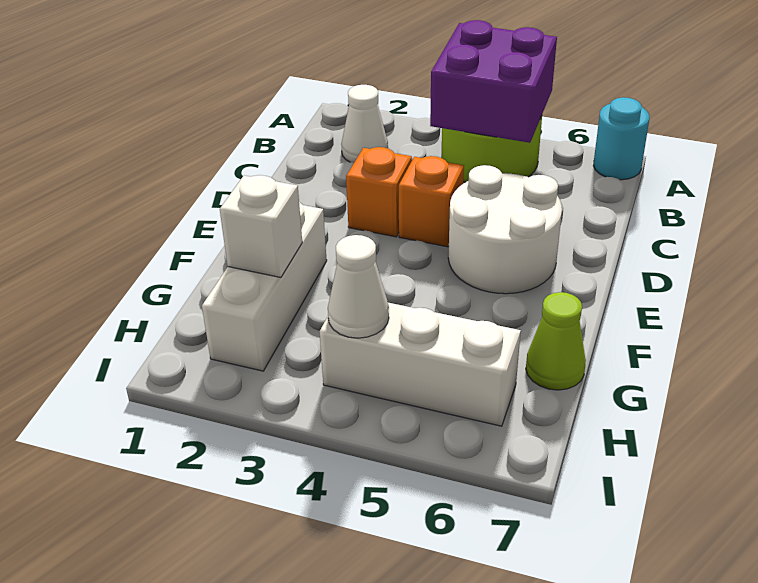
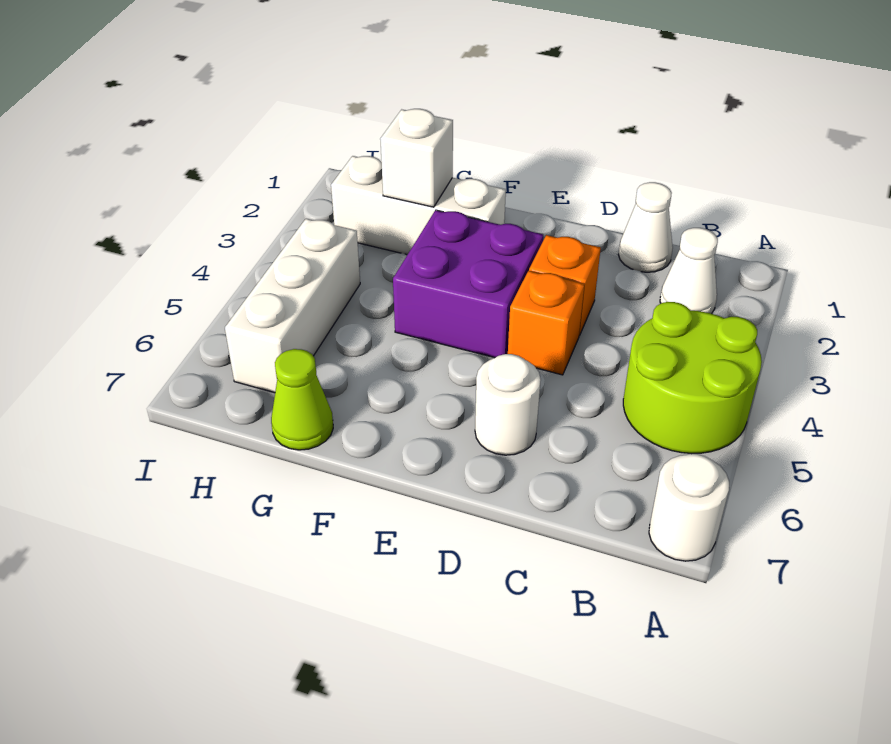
purple brick A4:B5 level 2 -> purple brick E3:F4 level 1
cyan round brick A7 level 1 -> white round brick A7 level 1
white round brick D5:E6 level 1 -> white round brick D6 level 1
white cone H4 level 2 -> white cone C1 level 1

